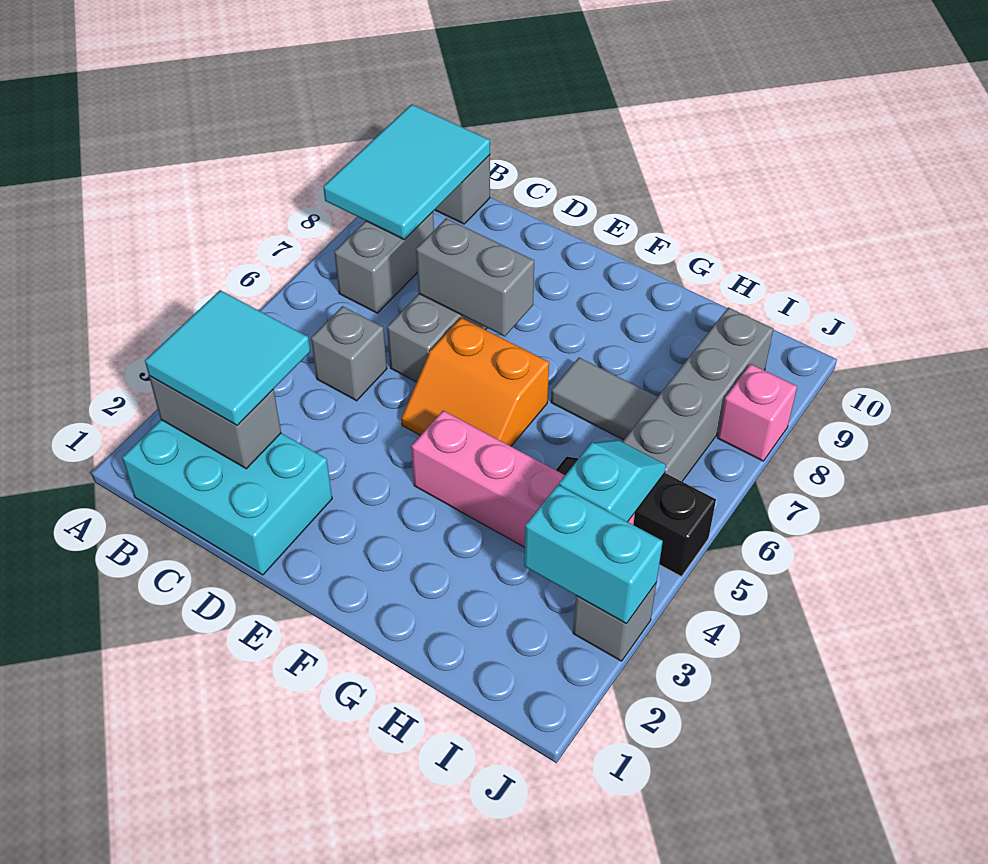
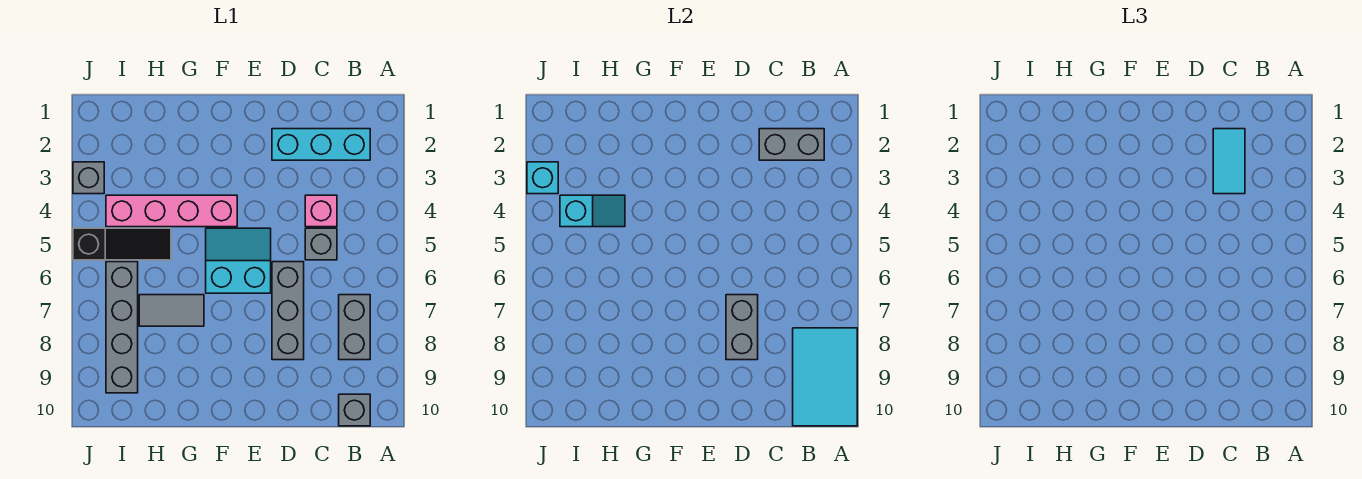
cyan brick B1:D2 level 1 -> cyan brick B2:D2 level 1
cyan tile B2:C3 level 3 -> cyan tile C2:C3 level 3
grey brick D7:E7 level 2 -> grey brick D7:D8 level 2
orange slope E5:F6 level 1 top 6 -> cyan slope E5:F6 level 1 top 6
cyan brick I3:J3 level 2 -> cyan brick J3 level 2
cyan slope I4:I5 level 2 top 4 -> cyan slope H4:I4 level 2 top I
pink brick J8 level 1 -> pink brick C4 level 1

